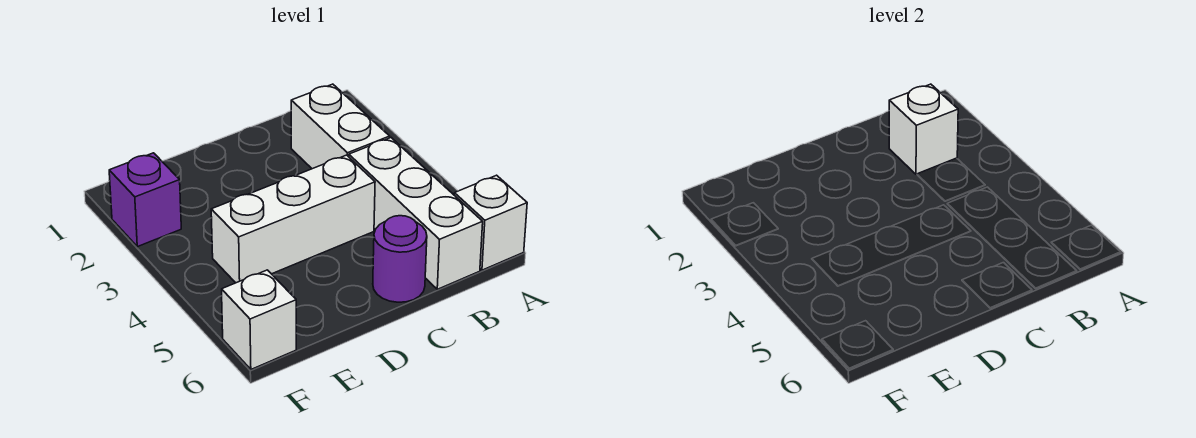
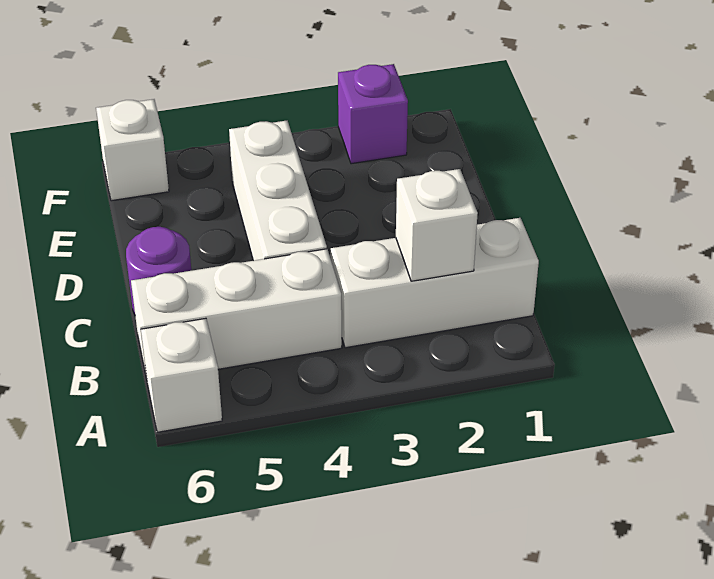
white brick B2:B3 level 1 -> white brick B1:B3 level 1

